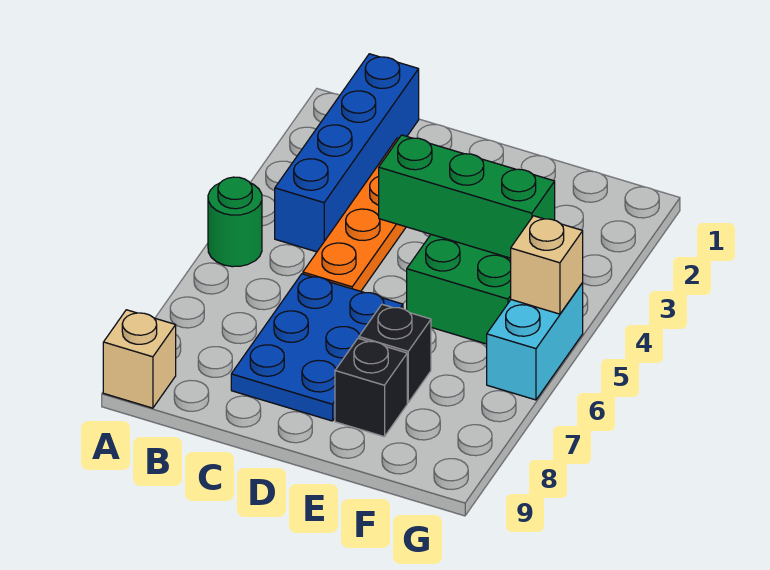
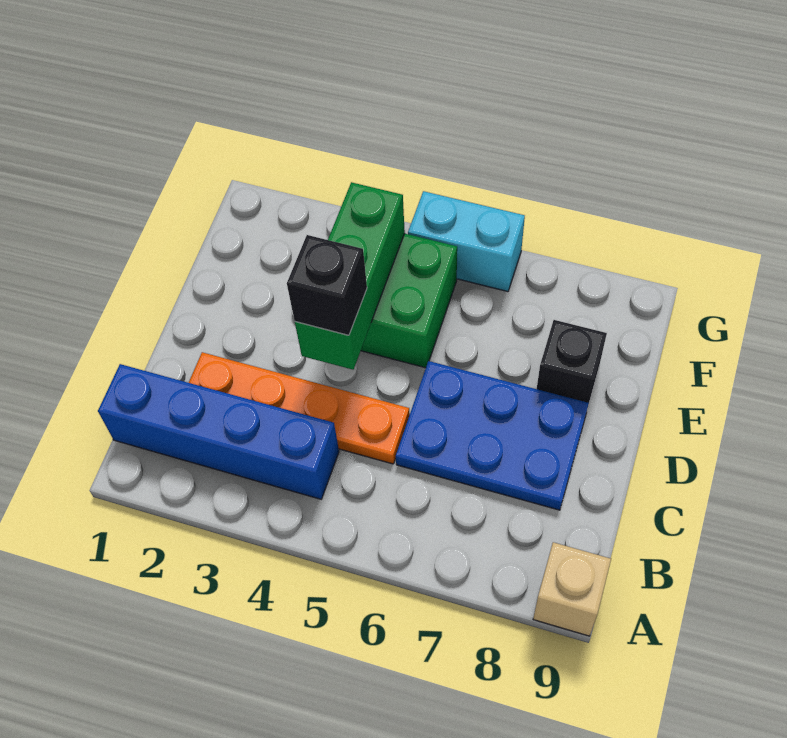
green round brick A5 level 1 -> none
black brick E7 level 1 -> black brick D4 level 3
tan brick G5 level 2 -> none

